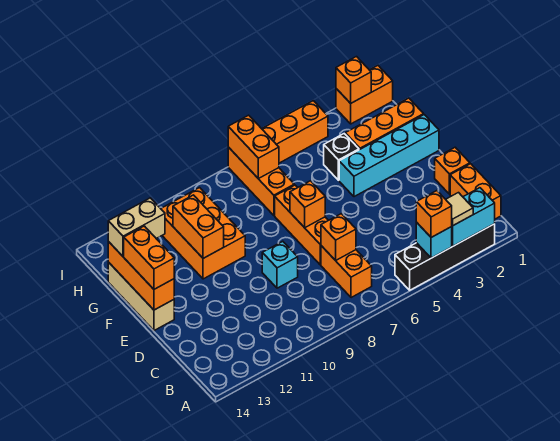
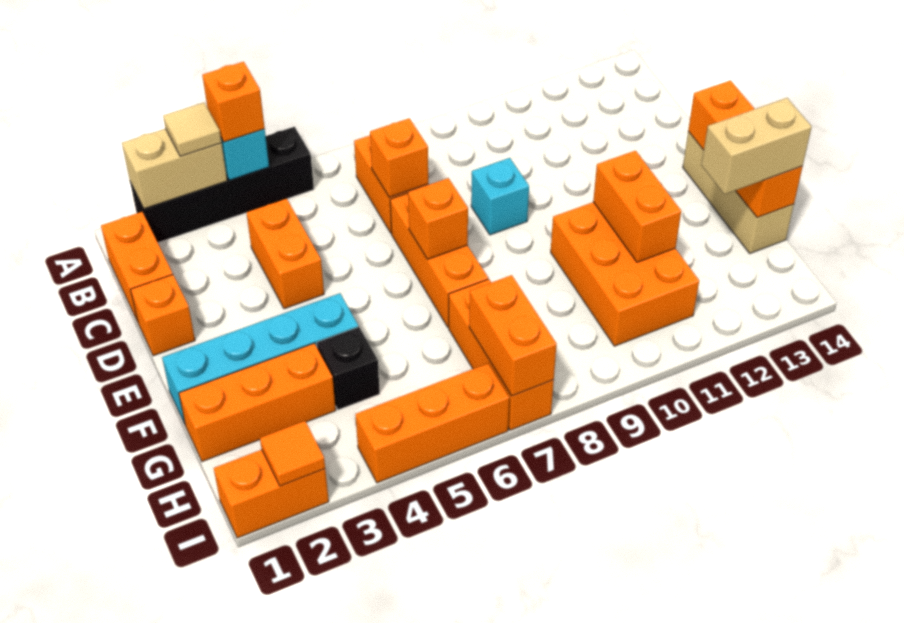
cyan brick A2:A3 level 2 -> tan brick A2:A3 level 2
orange brick E14:F14 level 3 -> orange brick C4:D4 level 1
orange brick I2 level 2 -> orange tile I2 level 2

